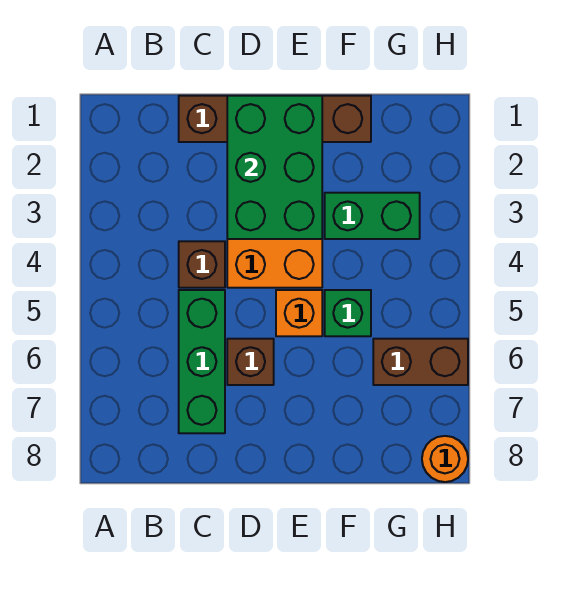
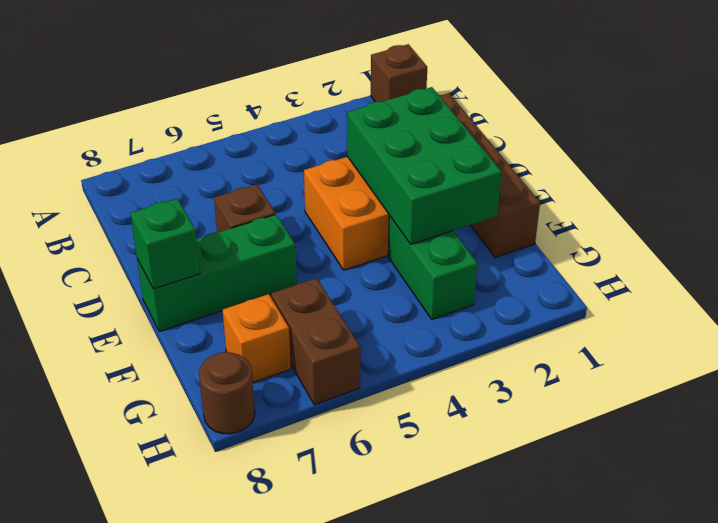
brown brick C4 level 1 -> brown brick A1 level 1
green brick C5:C7 level 1 -> green brick E6:E8 level 1
green brick D1:E3 level 2 -> green brick D2:F3 level 2
orange brick E5 level 1 -> orange brick G7 level 1
green brick F5 level 1 -> green brick E8 level 2
orange round brick H8 level 1 -> brown round brick H8 level 1

